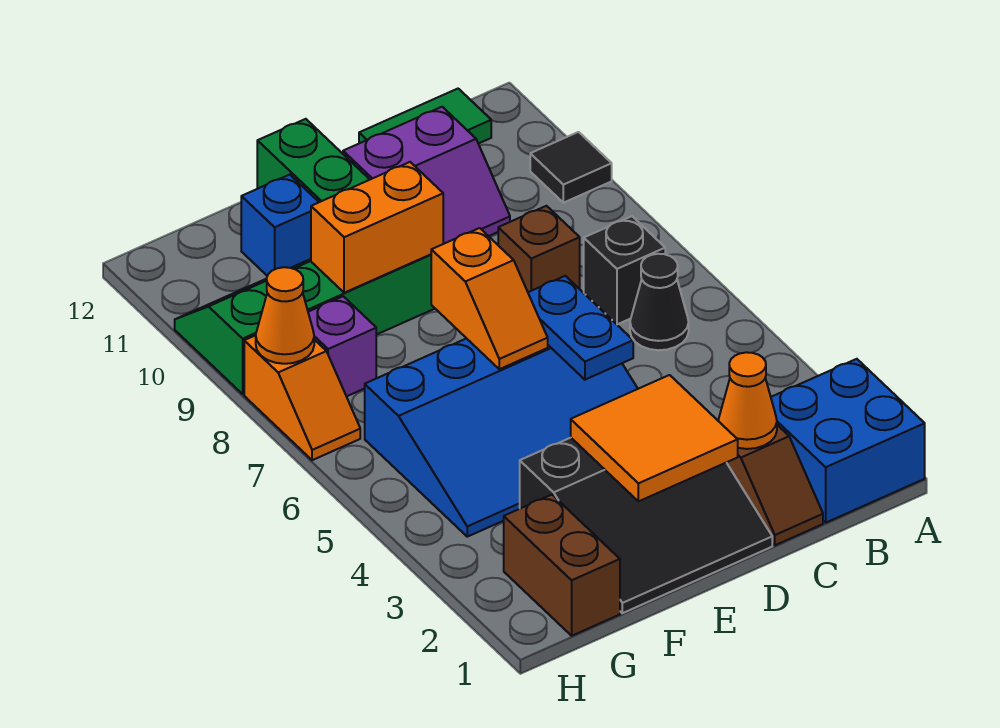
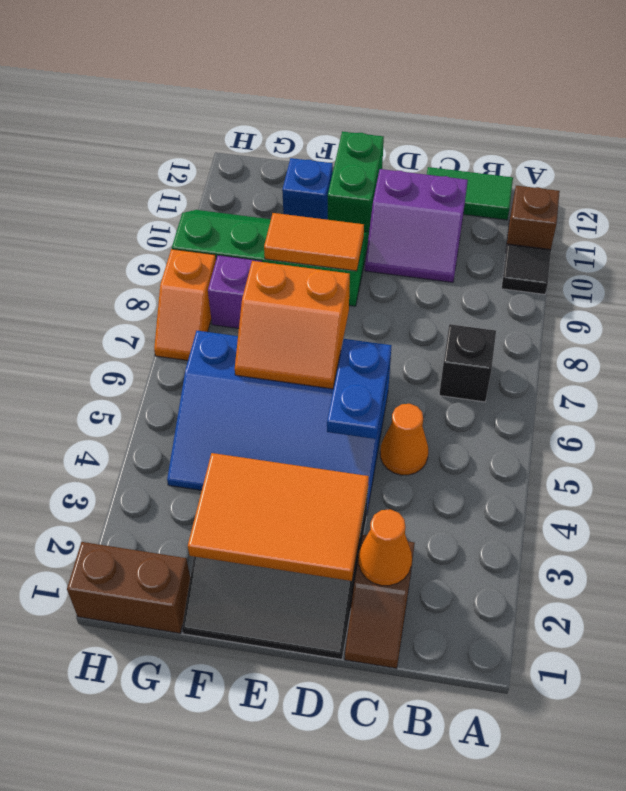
blue brick A1:B2 level 1 -> none
black cone B6 level 1 -> none
brown brick C8 level 1 -> brown brick A11 level 1
orange tile D2:E3 level 2 -> orange tile D2:F3 level 2
orange slope E6:E7 level 2 top 7 -> orange slope E6:F7 level 2 top 7
orange brick E9:F9 level 2 -> orange tile E9:F9 level 2
brown brick G1:G2 level 1 -> brown brick G1:H1 level 1
orange cone H8 level 2 -> orange cone C5 level 1

